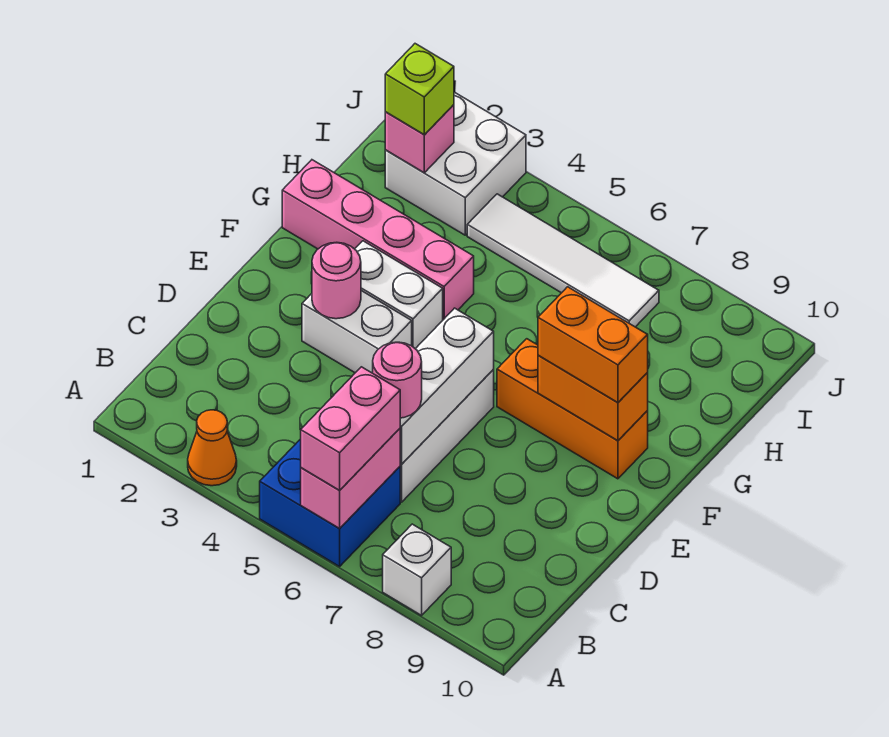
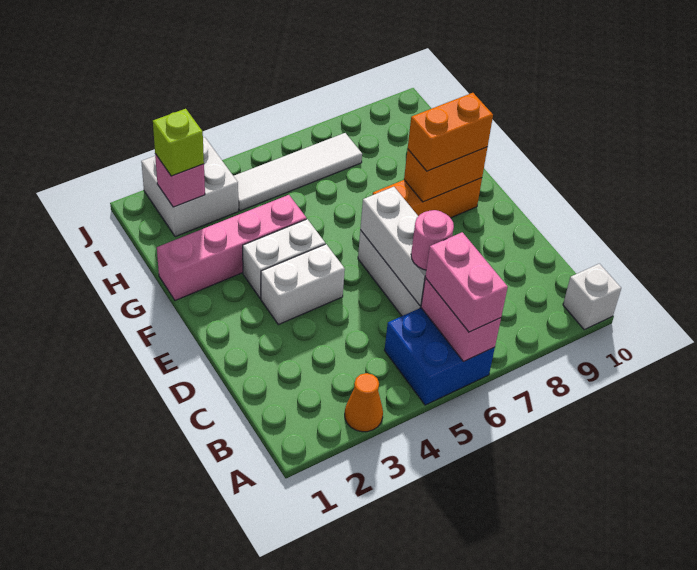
white brick A8 level 1 -> white brick A10 level 1
pink round brick E3 level 2 -> none

